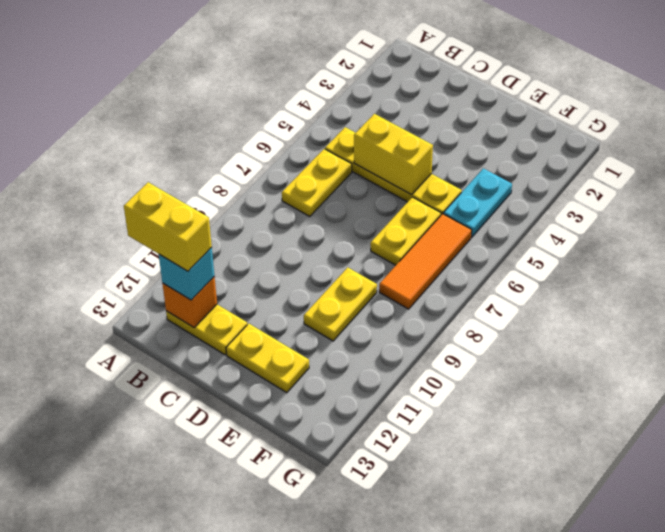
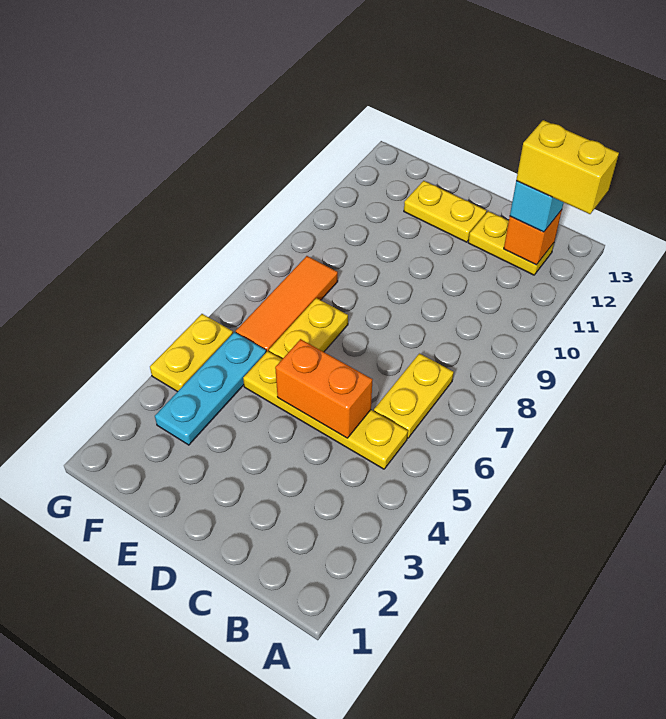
yellow brick C5:D5 level 2 -> orange brick C5:D5 level 2
yellow plate E9:E10 level 1 -> yellow plate G4:G5 level 1
cyan plate F4:F5 level 1 -> cyan plate F3:F5 level 1

